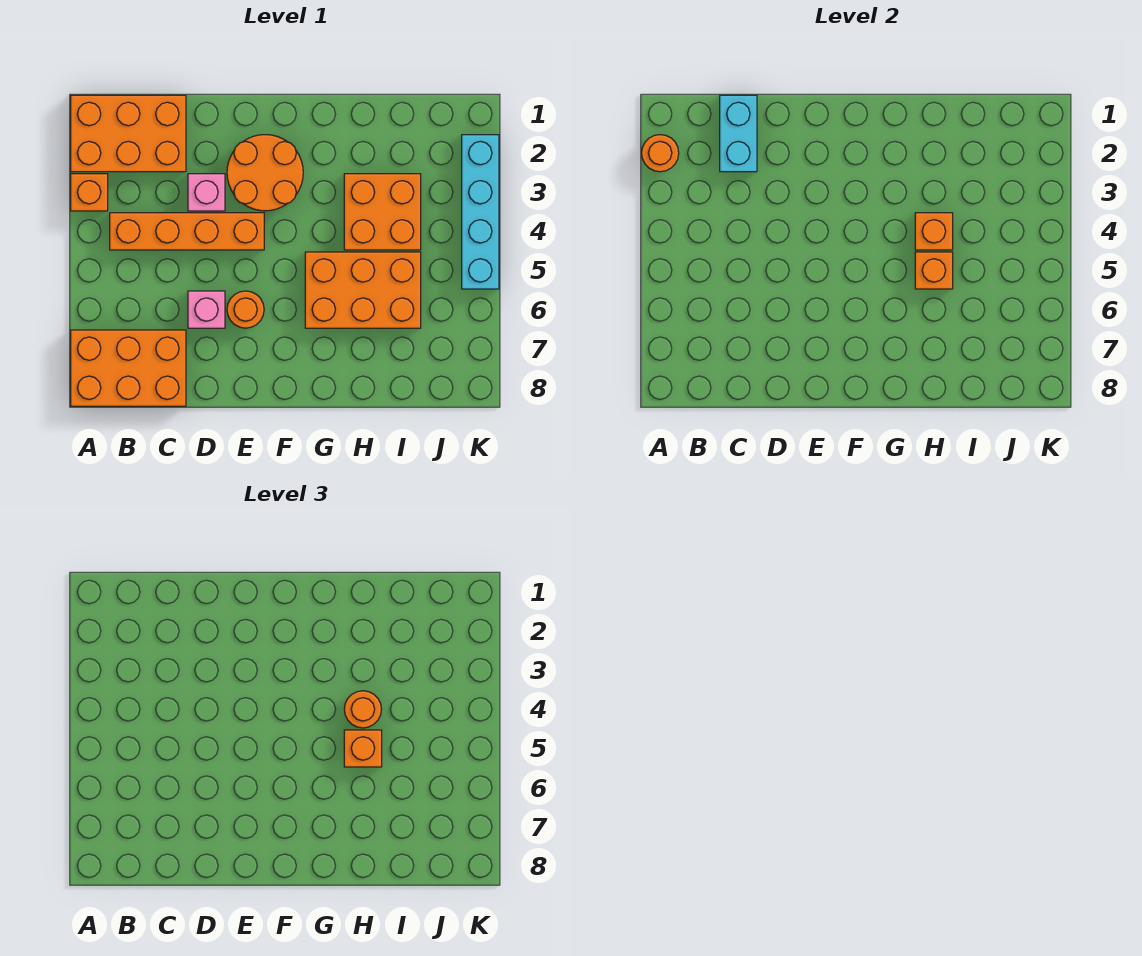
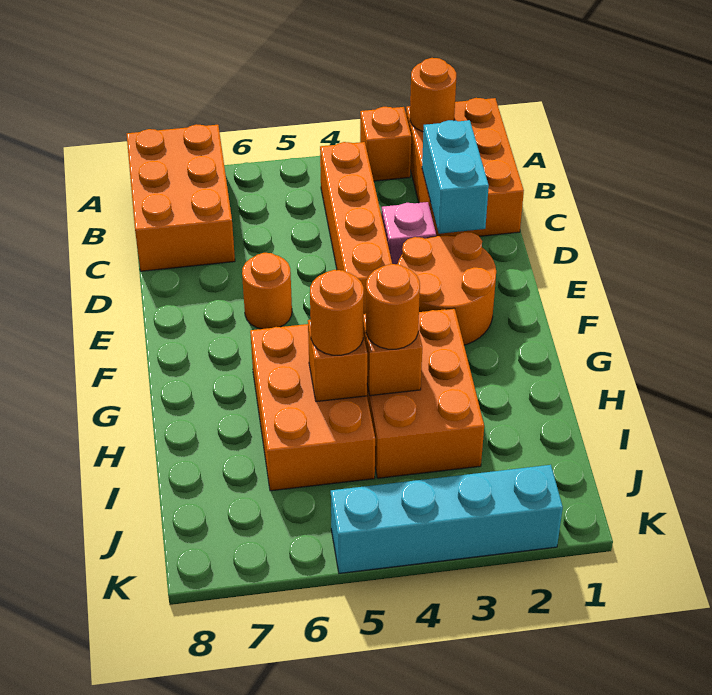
cyan brick C1:C2 level 2 -> cyan brick C2:D2 level 2
pink brick D6 level 1 -> none
orange brick H3:I4 level 1 -> orange brick G3:I4 level 1
orange brick H5 level 3 -> orange round brick H5 level 3

